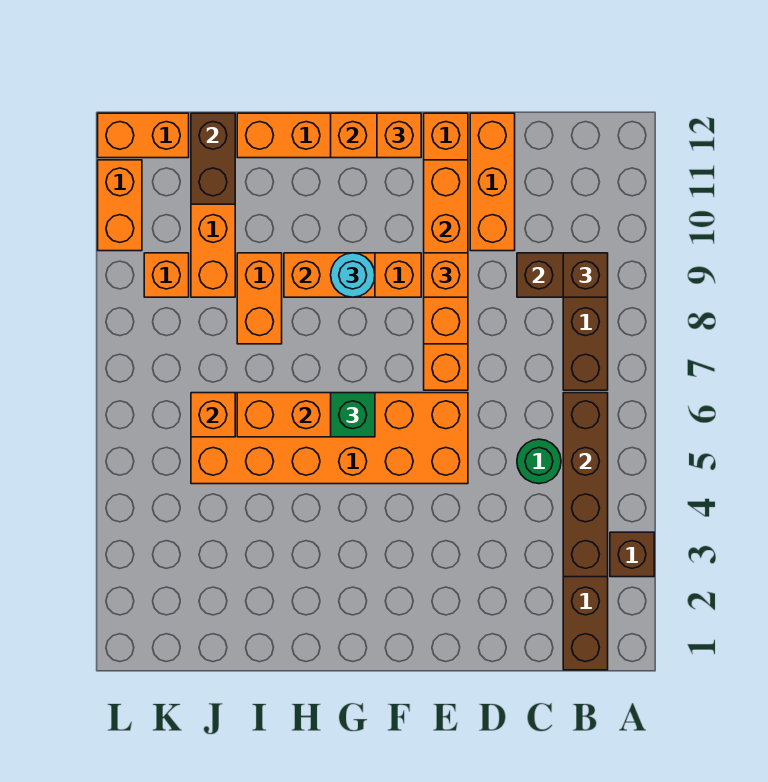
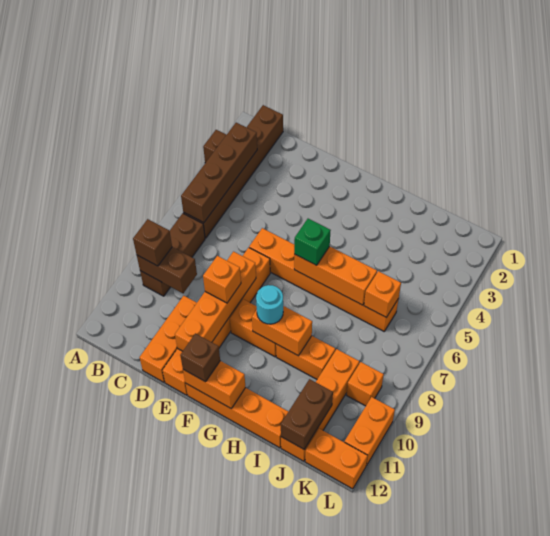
green round brick C5 level 1 -> none
orange brick E5:J6 level 1 -> orange brick E6:J6 level 1
orange brick F12 level 3 -> brown brick F12 level 3
orange brick I8:I9 level 1 -> orange brick H9:I9 level 1

